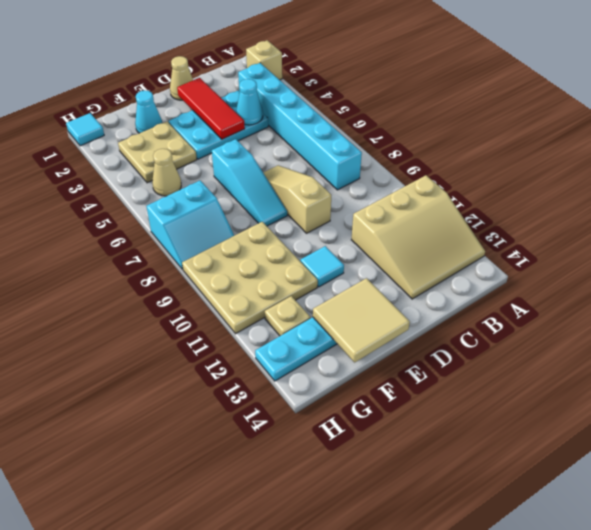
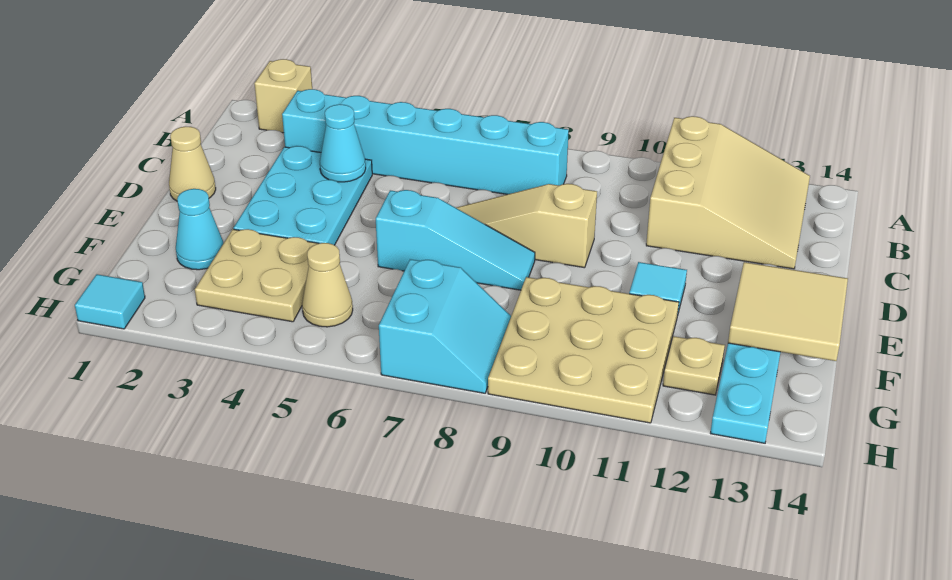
red tile D2:D4 level 2 -> none

